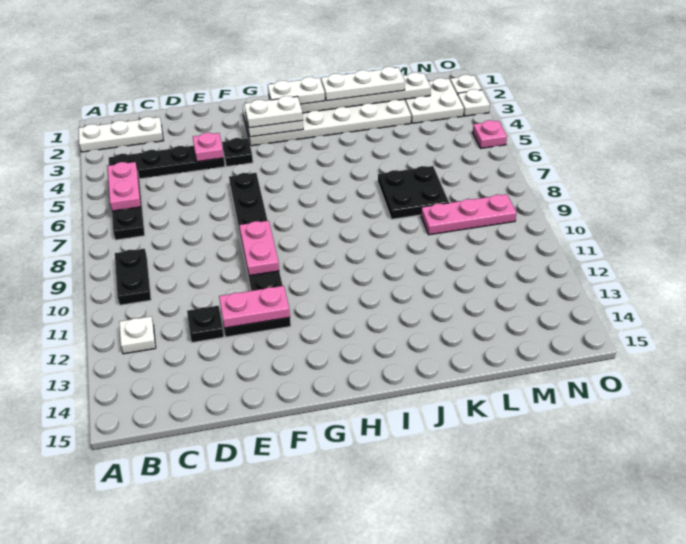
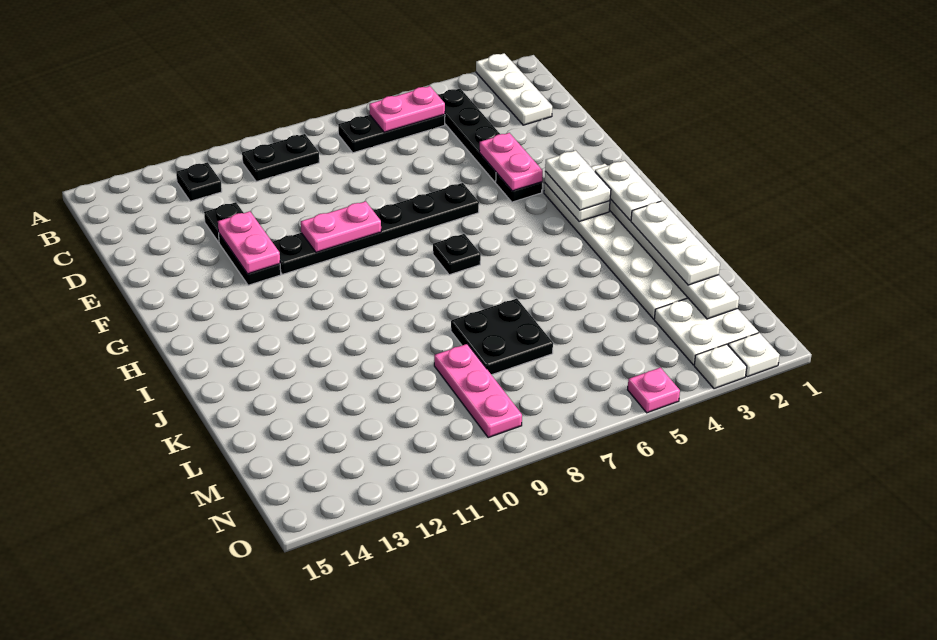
white plate B12 level 1 -> black plate B12 level 1
pink plate E4 level 2 -> pink plate E4:F4 level 2
none -> black plate H7 level 1

